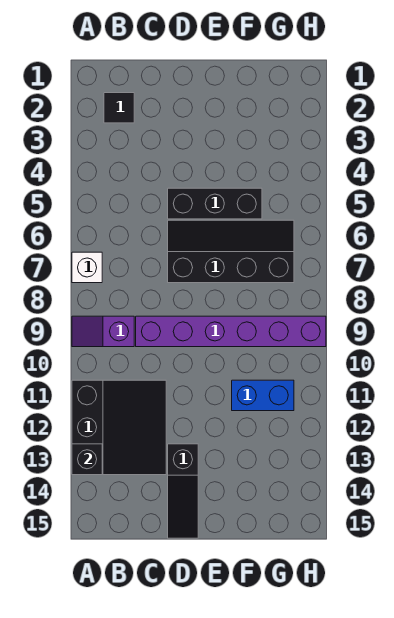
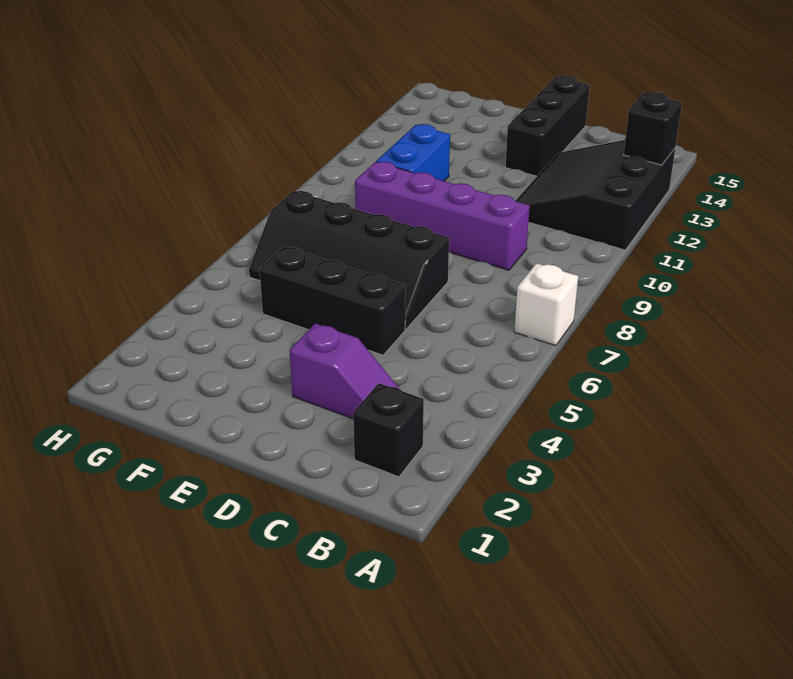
purple slope A9:B9 level 1 top B -> purple slope C3:D3 level 1 top D
black tile B2 level 1 -> black brick B2 level 1
purple brick C9:H9 level 1 -> purple brick C9:F9 level 1
black slope D13:D15 level 1 top 13 -> black brick D13:D15 level 1
blue brick F11:G11 level 1 -> blue brick F10:F11 level 1

